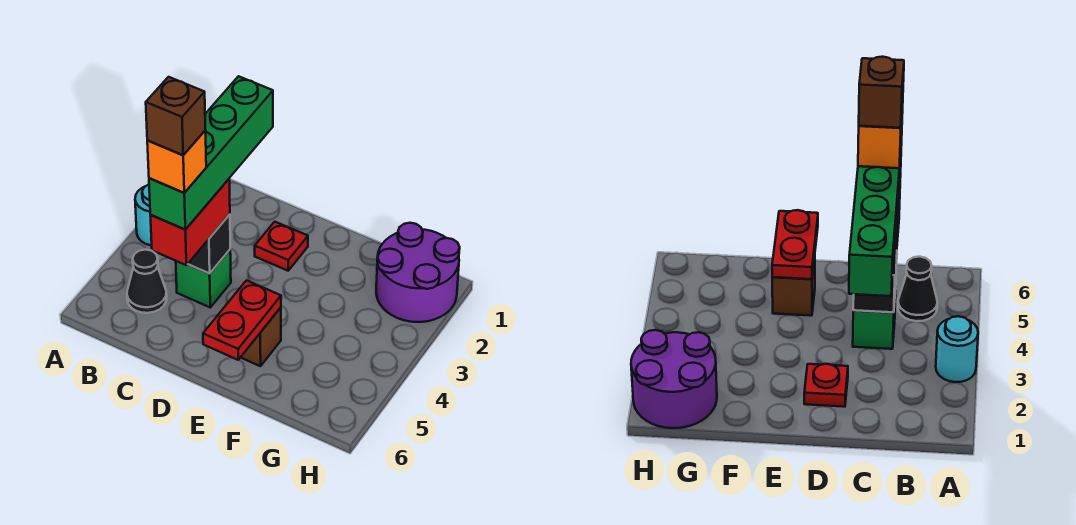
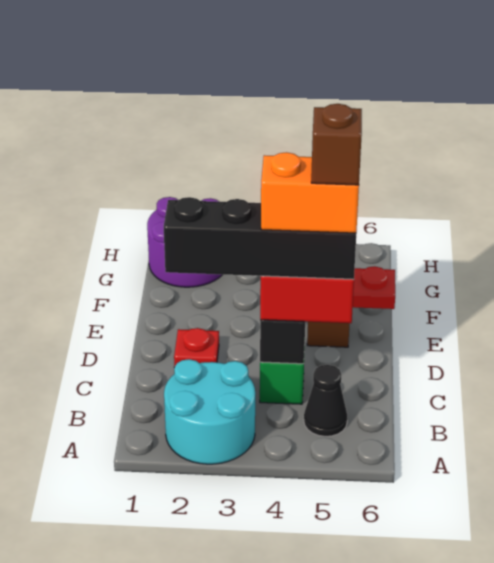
cyan round brick A3 level 1 -> cyan round brick A2:B3 level 1
green brick C2:C5 level 4 -> black brick C2:C5 level 4
orange brick C5 level 5 -> orange brick C4:C5 level 5

